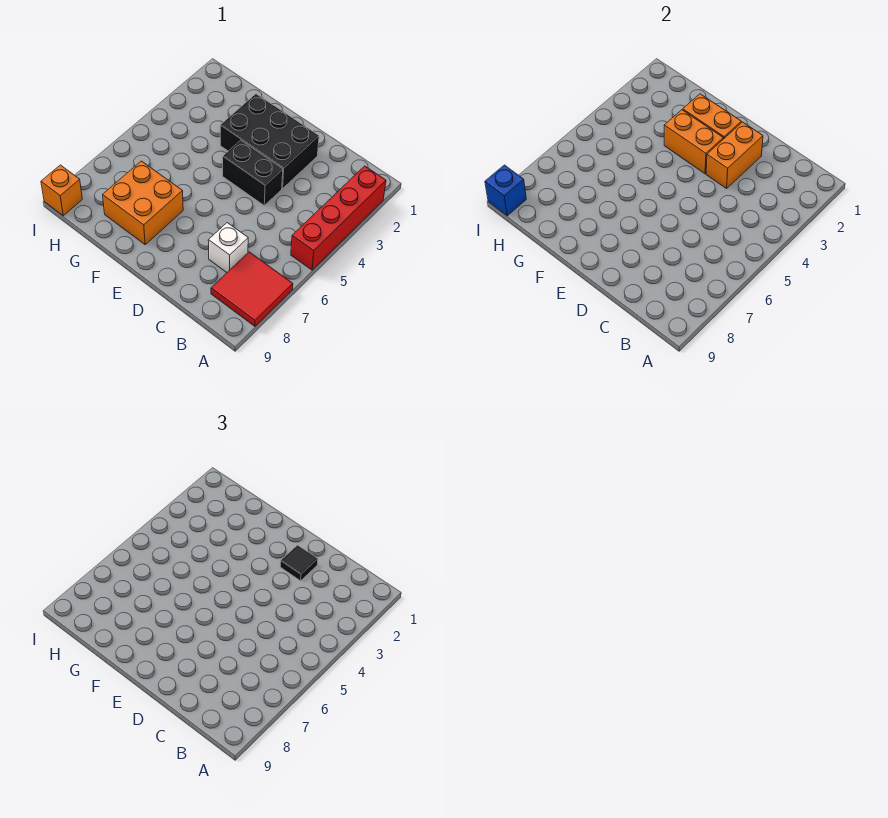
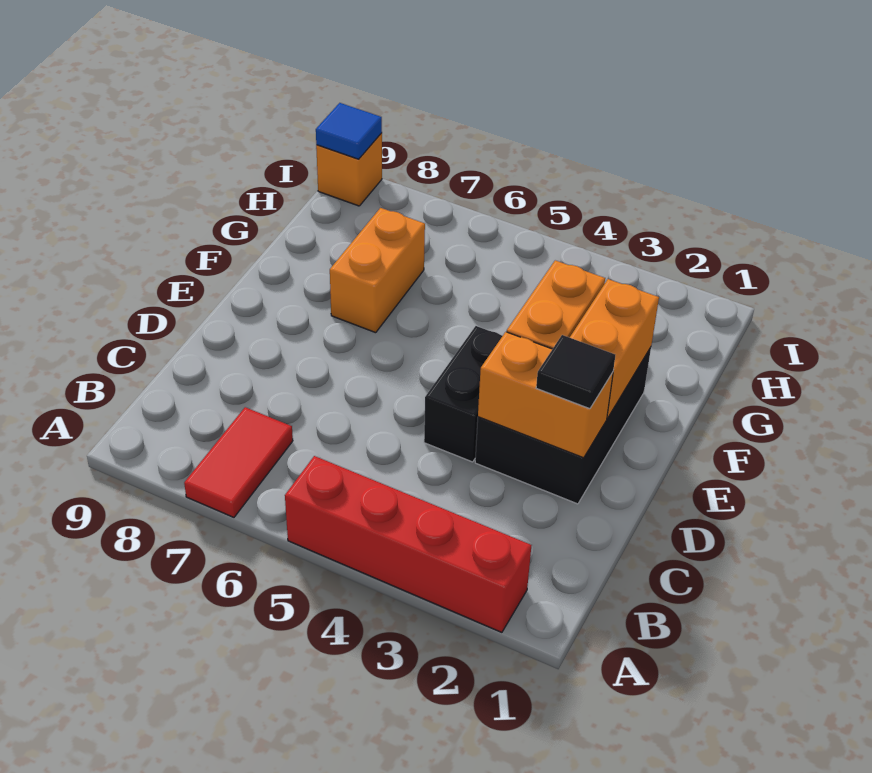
red tile A7:B8 level 1 -> red tile A7:B7 level 1
white brick C7 level 1 -> none
orange brick F7:G8 level 1 -> orange brick F7:G7 level 1
blue brick I9 level 2 -> blue tile I9 level 2

